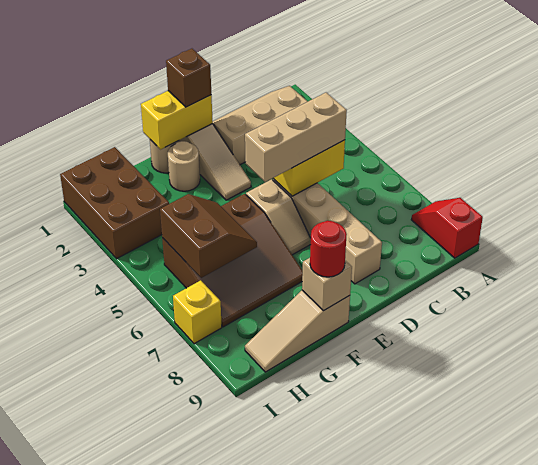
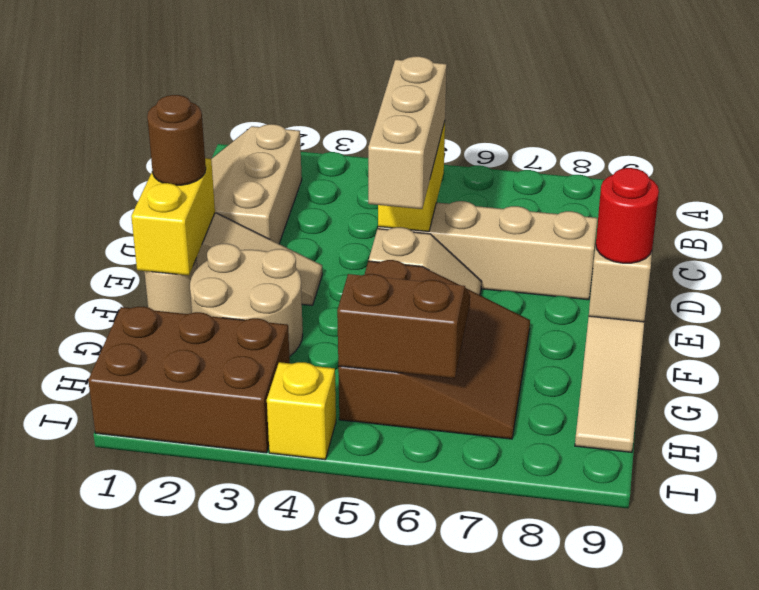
red slope A8:A9 level 1 top 9 -> none
brown brick E1 level 3 -> brown round brick E1 level 3
tan round brick F2 level 1 -> tan round brick F2:G3 level 1
yellow brick I7 level 1 -> yellow brick I4 level 1

